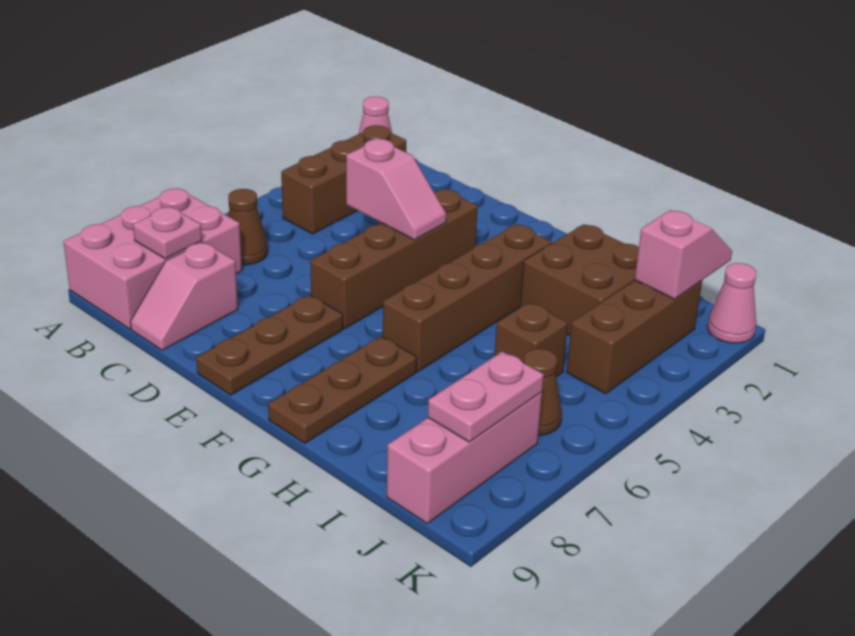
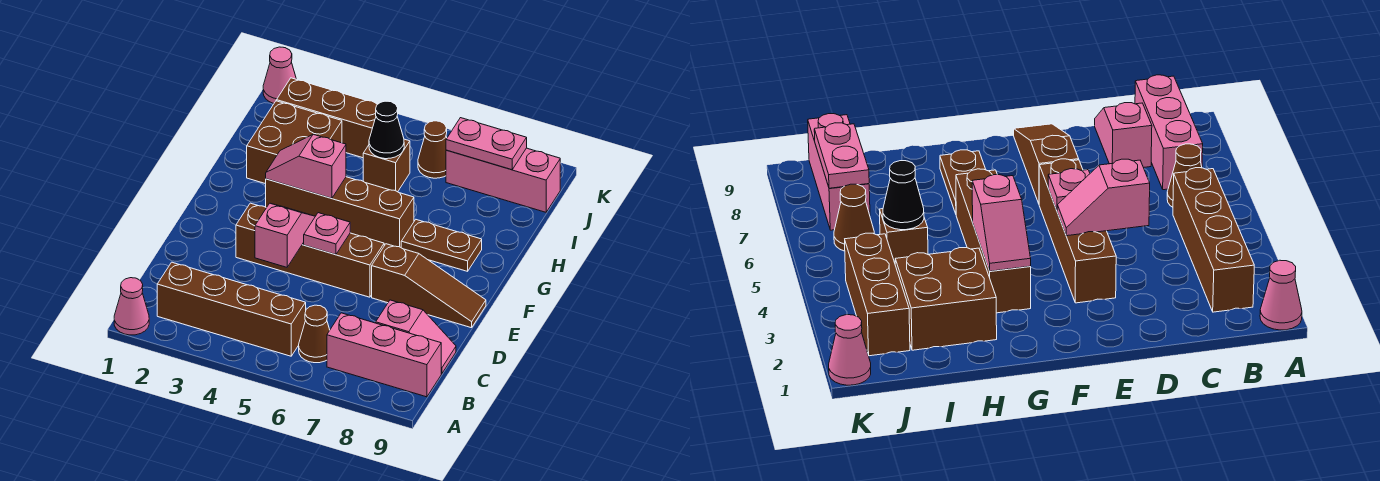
pink brick A7:B9 level 1 -> pink brick B7:B9 level 1
brown brick B2:B4 level 1 -> brown brick B2:B5 level 1
pink plate B8 level 2 -> pink plate E5 level 2
brown plate E7:E9 level 1 -> brown slope E7:E9 level 1 top 7
brown plate G7:G9 level 1 -> brown plate G7:G8 level 1
none -> black cone I5 level 2
pink slope J1:J2 level 2 top 2 -> pink slope G3:G4 level 2 top 4

